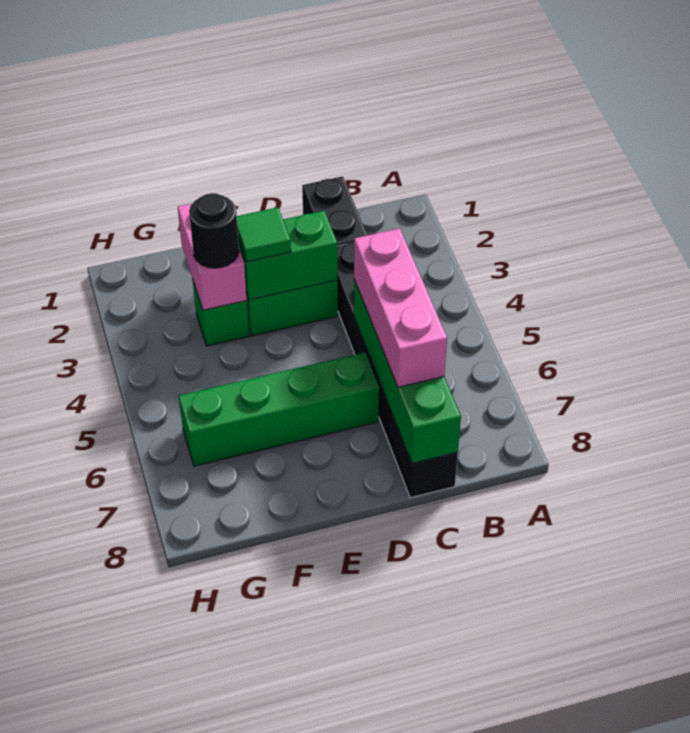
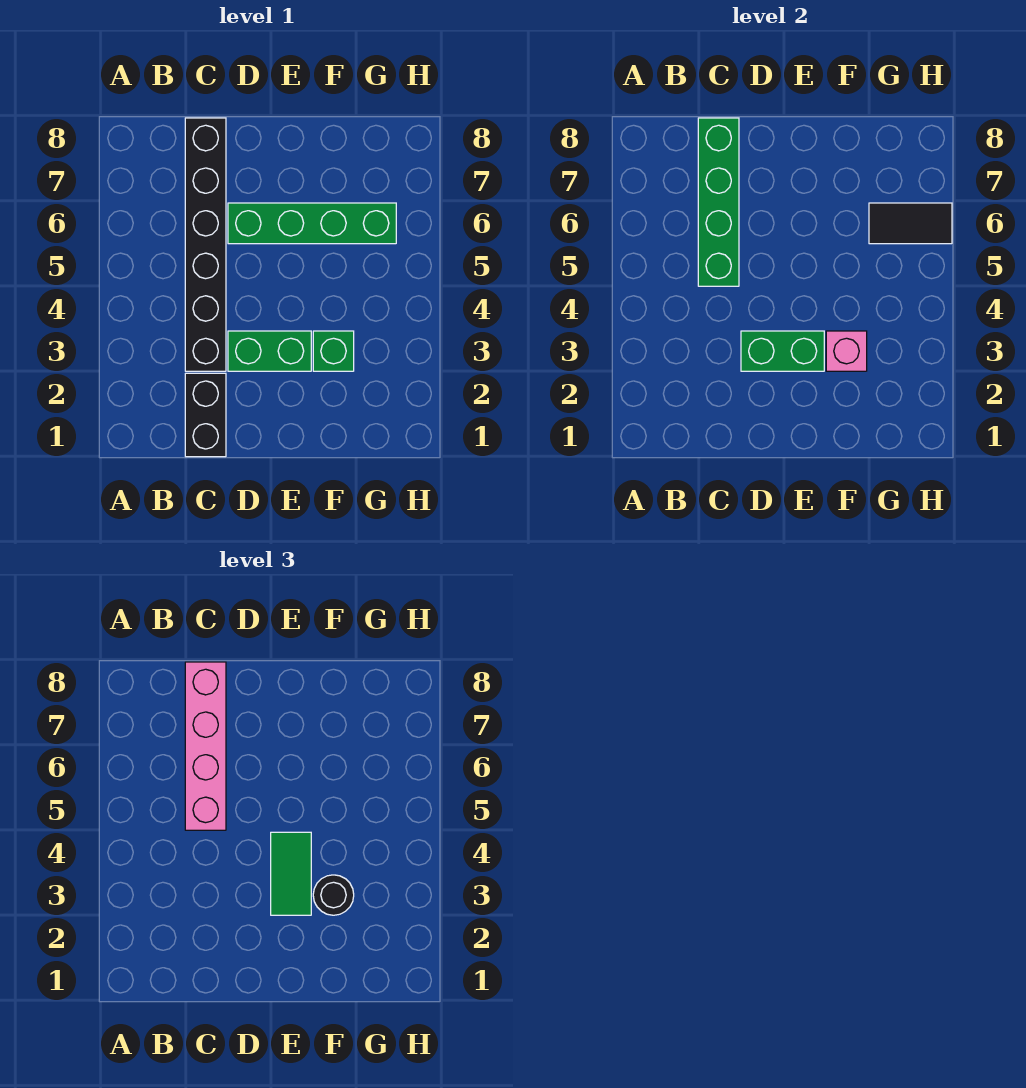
pink brick C5:C7 level 3 -> pink brick C5:C8 level 3
green tile E3 level 3 -> green tile E3:E4 level 3
pink brick F2:F3 level 2 -> pink brick F3 level 2
none -> black tile G6:H6 level 2

